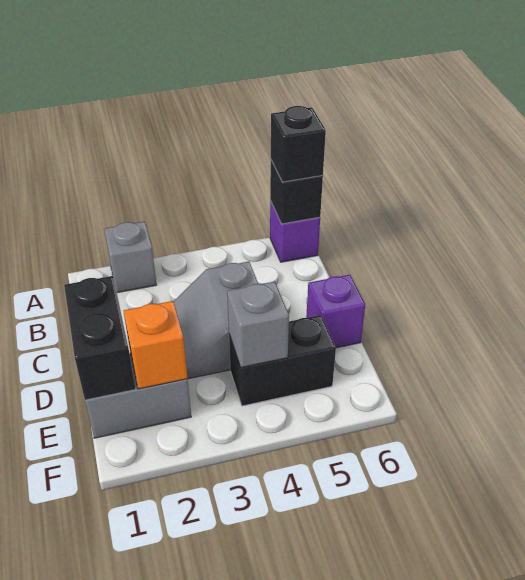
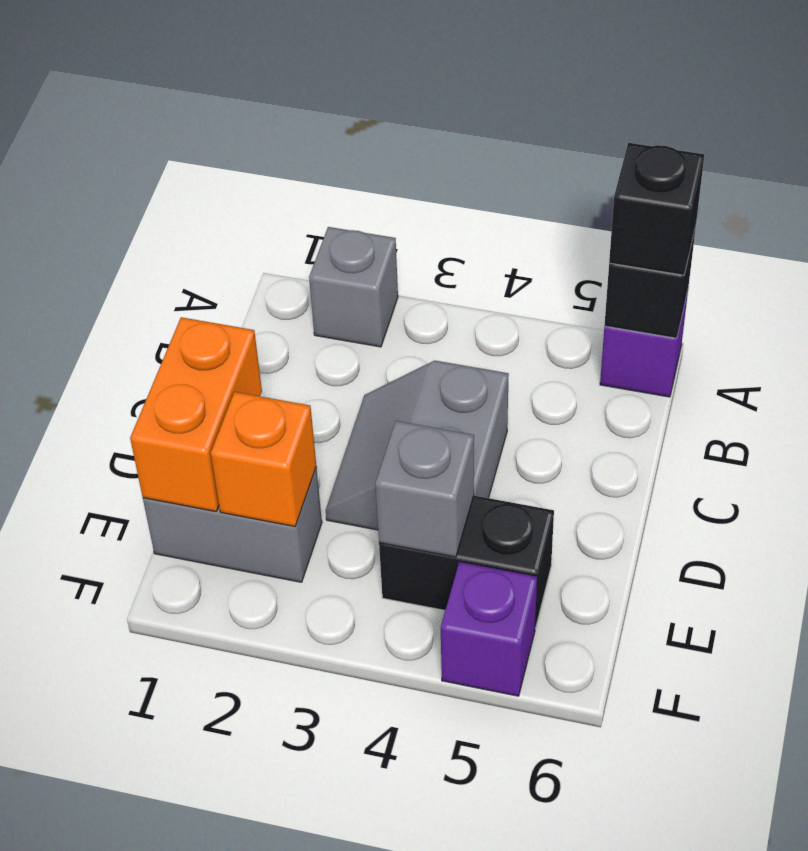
black brick D1:E1 level 2 -> orange brick D1:E1 level 2
purple brick D6 level 1 -> purple brick F5 level 1

